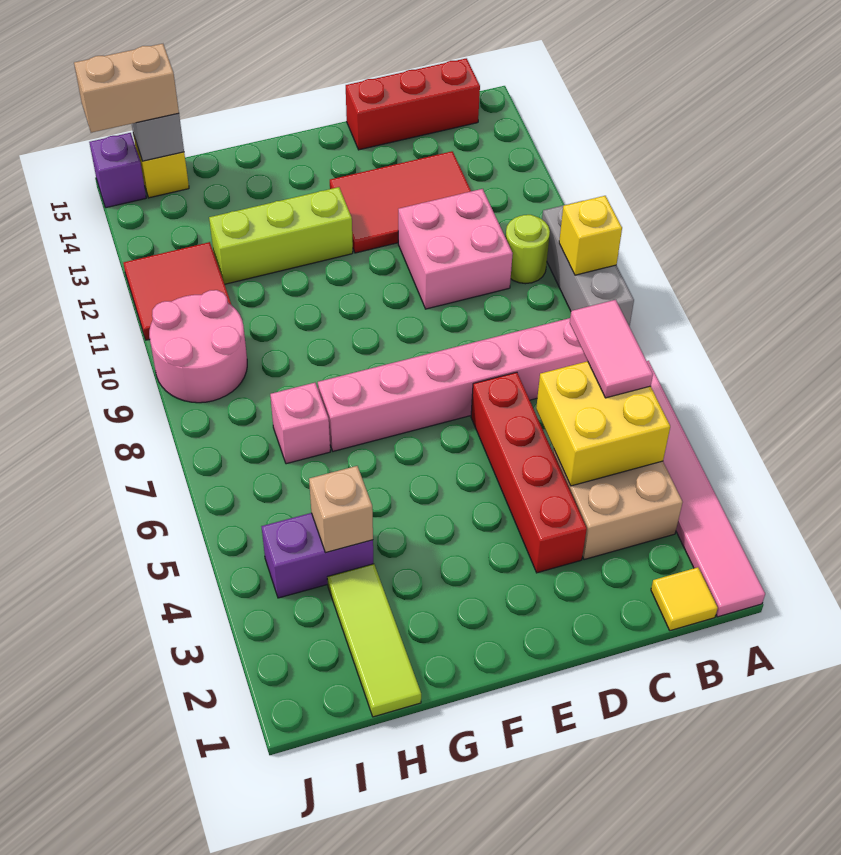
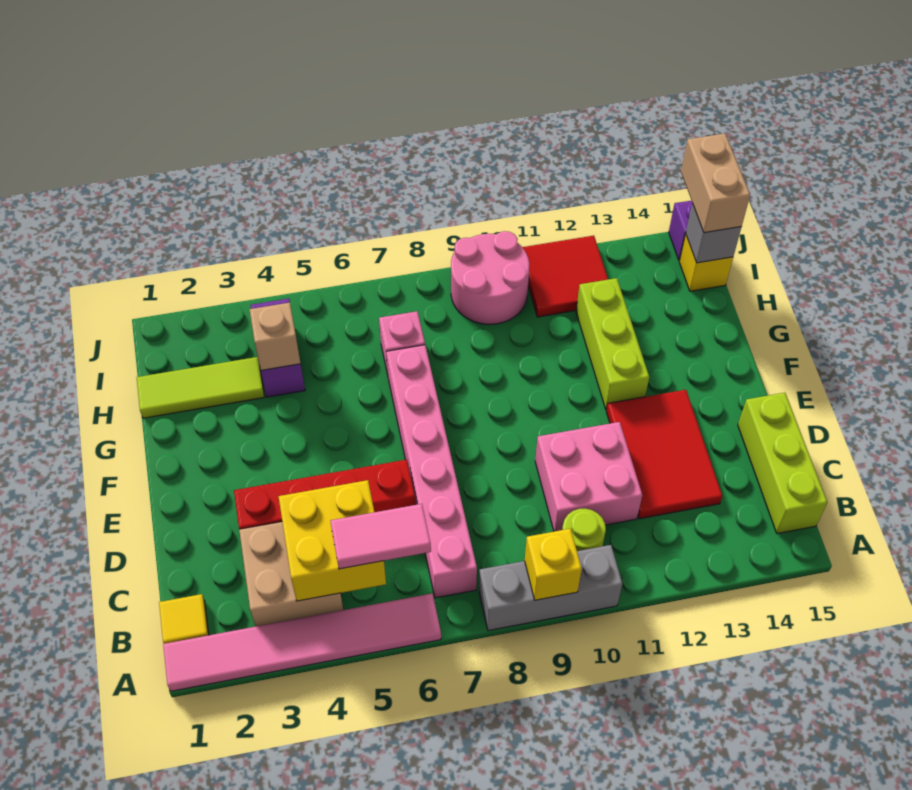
red brick B15:D15 level 1 -> lime brick B15:D15 level 1

